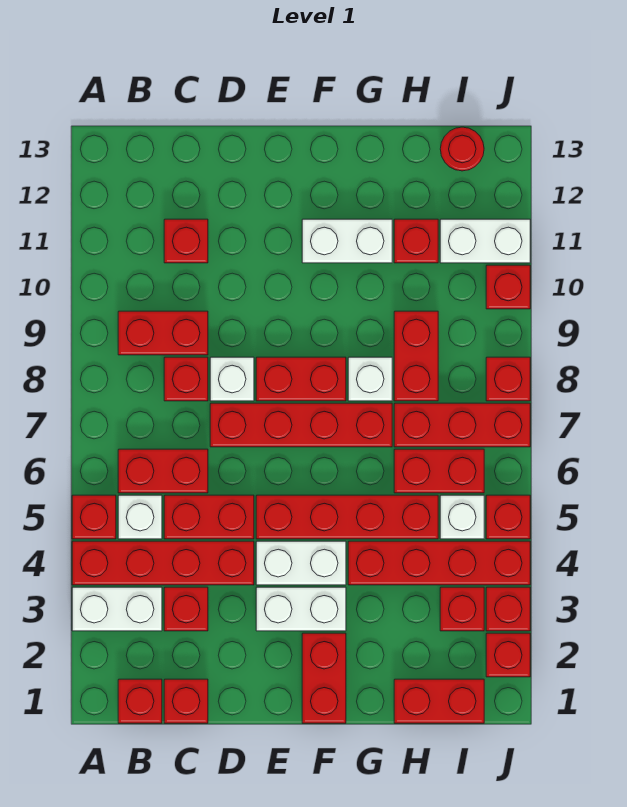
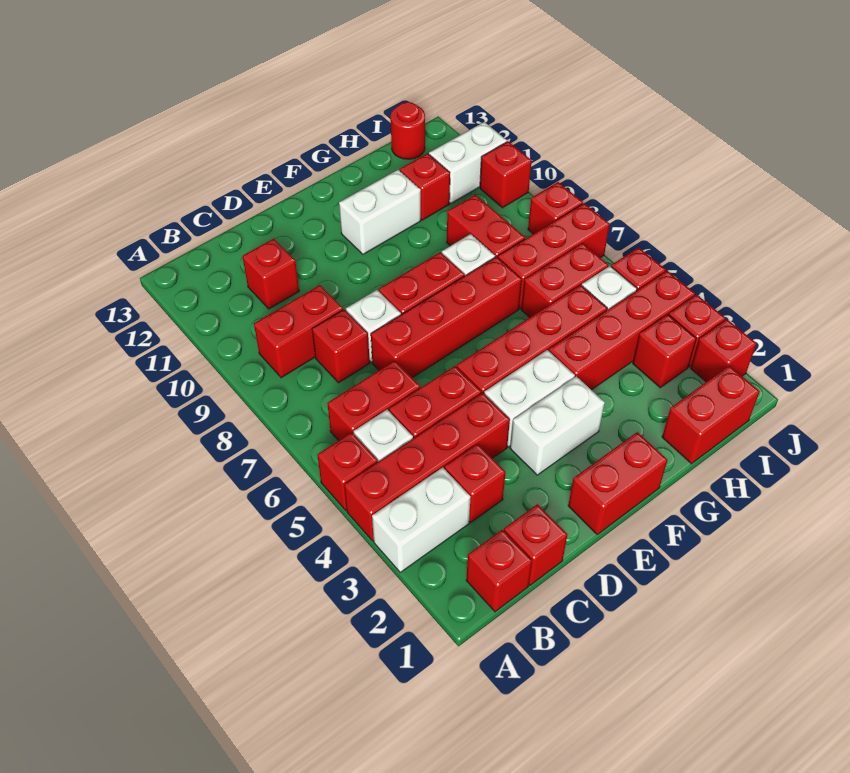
red brick F1:F2 level 1 -> red brick E1:F1 level 1

